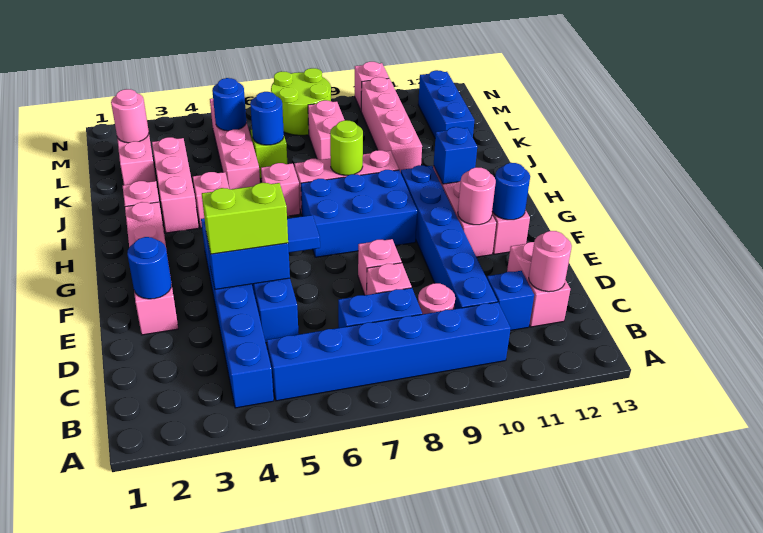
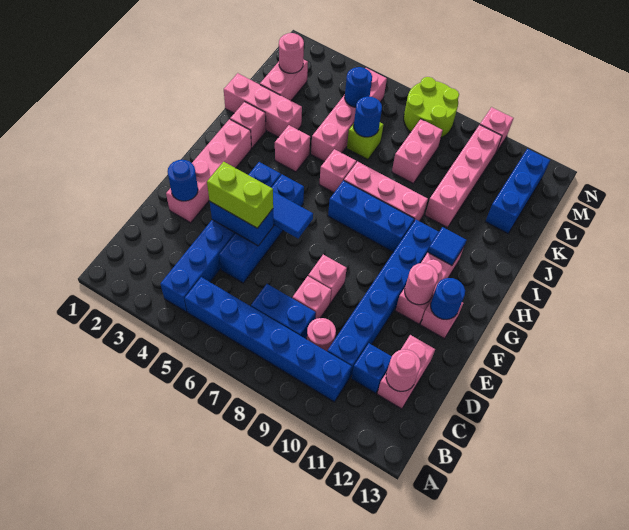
blue brick G7:H9 level 1 -> blue brick H7:H9 level 1
blue brick H11 level 2 -> blue tile H11 level 2
pink brick I3:K3 level 1 -> pink brick J1:J3 level 1
lime round brick I8 level 2 -> none

